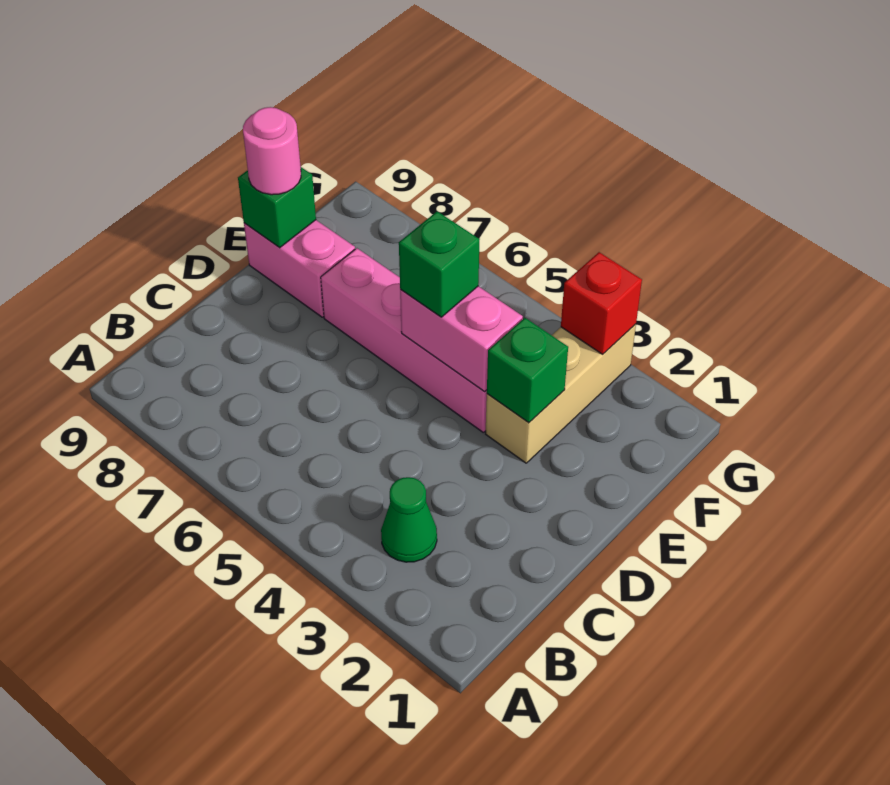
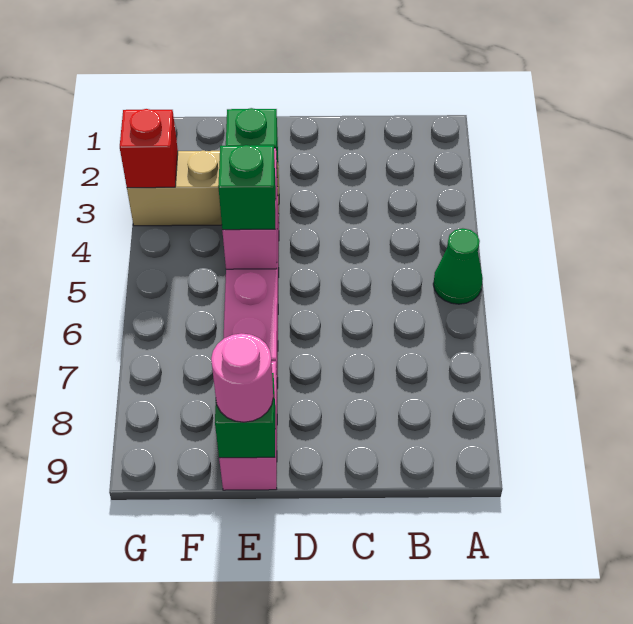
green cone B3 level 1 -> green cone A5 level 1

